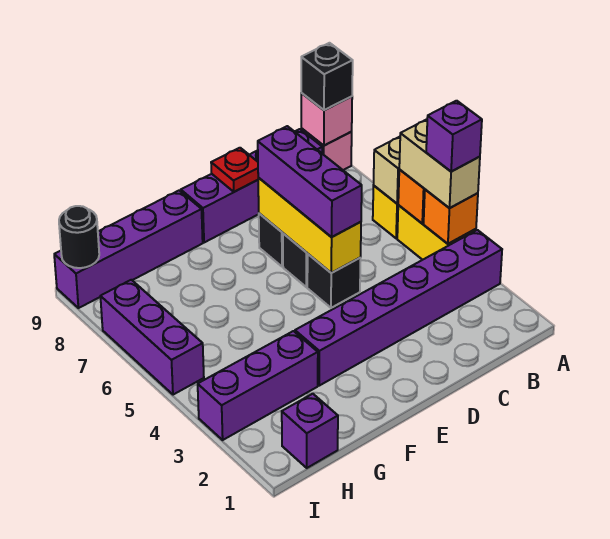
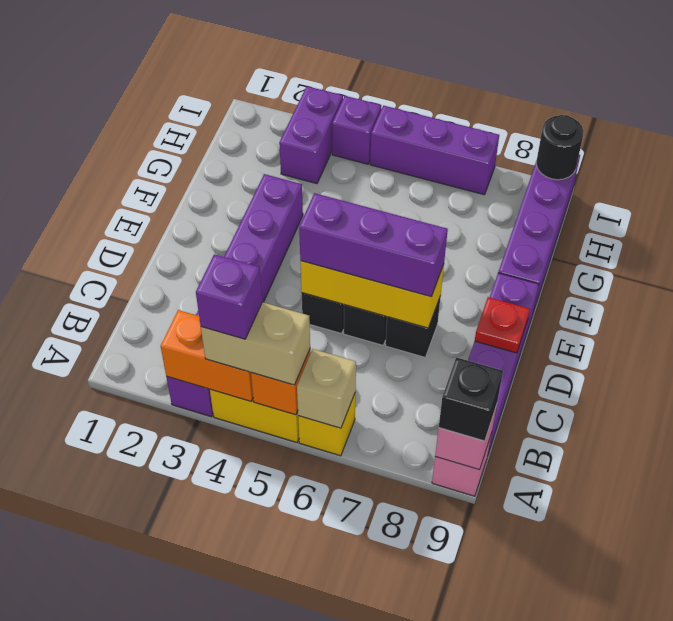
orange brick A4 level 2 -> orange brick A3:A4 level 2
purple brick G3:I3 level 1 -> purple brick H3:I3 level 1
purple brick H1 level 1 -> purple brick I4 level 1

